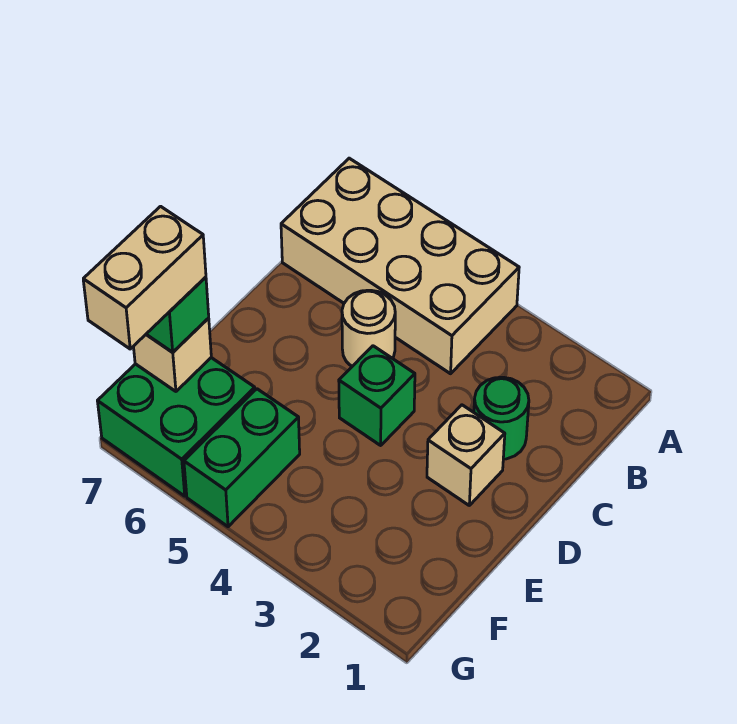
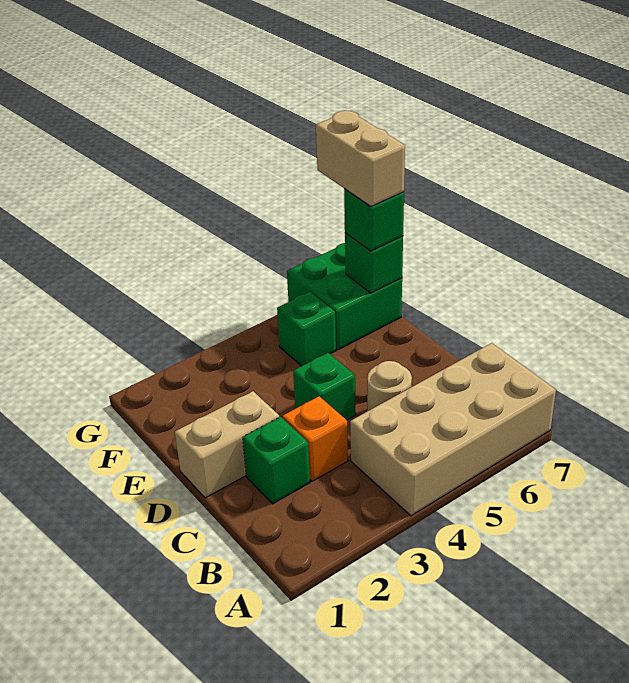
green round brick C2 level 1 -> green brick C2 level 1
none -> orange brick C3 level 1
tan brick D2 level 1 -> tan brick D1:D2 level 1
green brick F5:G5 level 1 -> green brick F5 level 1
tan brick F7 level 2 -> green brick F7 level 2

